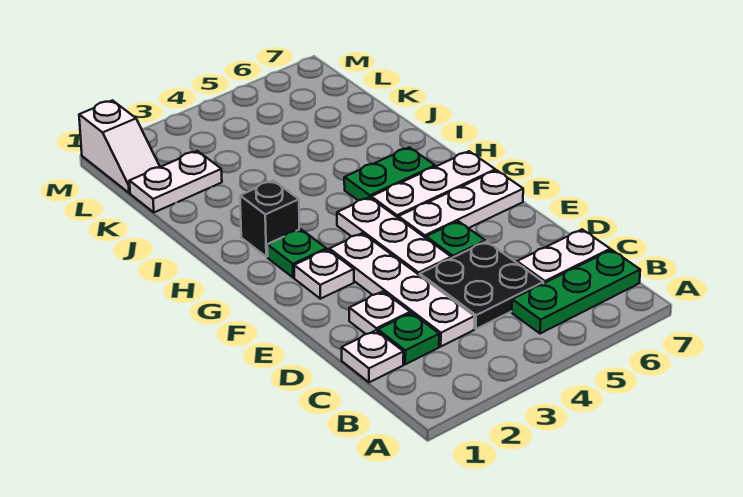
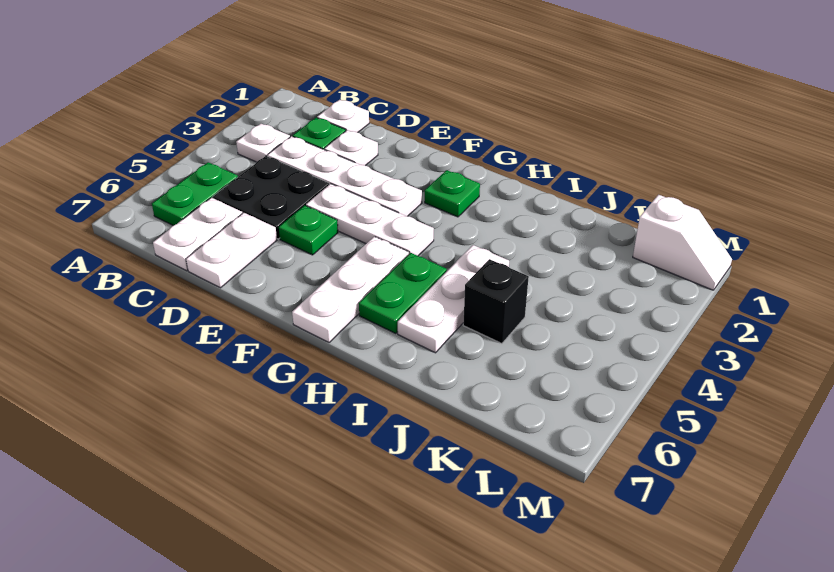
green plate B5:B7 level 1 -> green plate B5:B6 level 1
white plate F2 level 1 -> white plate B3 level 1
white plate F5:F7 level 1 -> white plate I4:I6 level 1
black brick H2 level 1 -> black brick J5 level 1
white plate K1:K2 level 1 -> white plate D6:D7 level 1
white slope L1:M1 level 1 top M -> white slope L1:M1 level 1 top L

